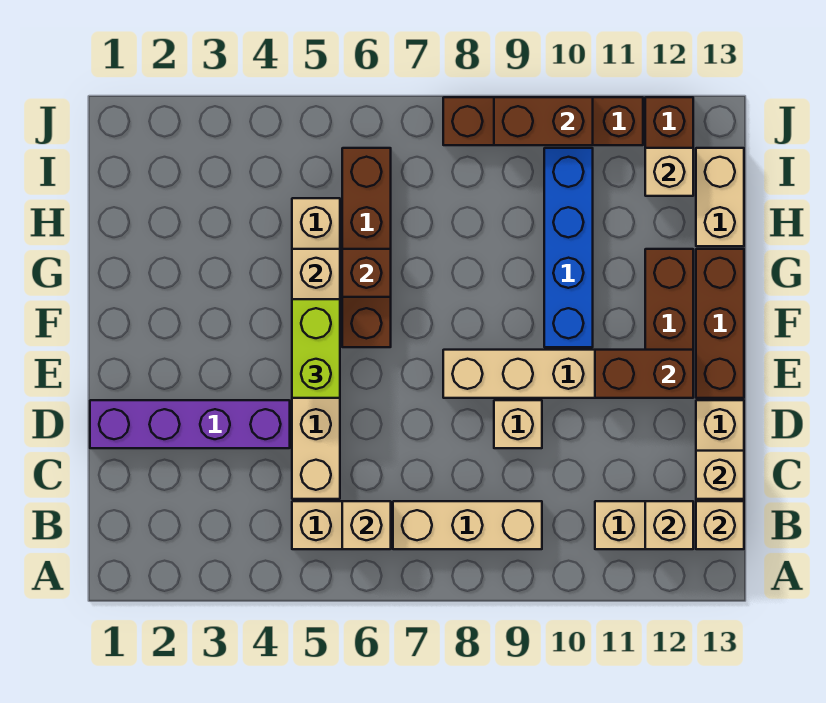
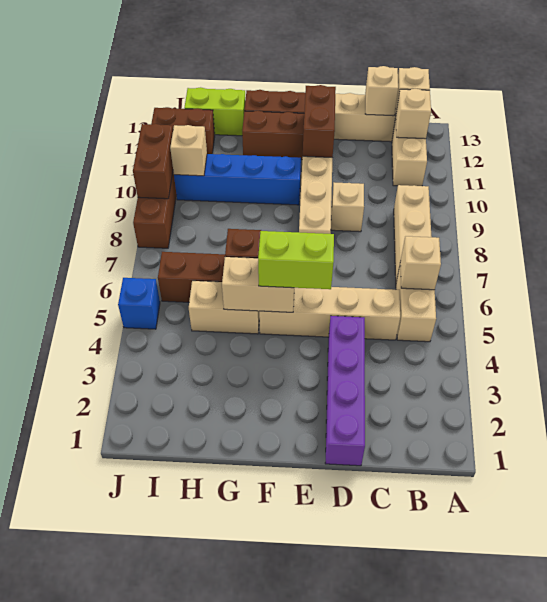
tan brick H13:I13 level 1 -> lime brick H13:I13 level 1
tan brick I12 level 2 -> tan brick I10 level 2
none -> blue brick J5 level 1

